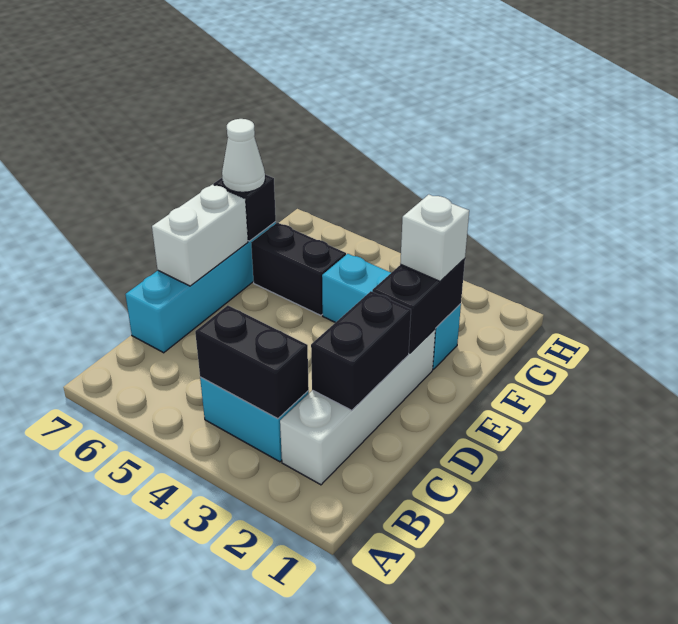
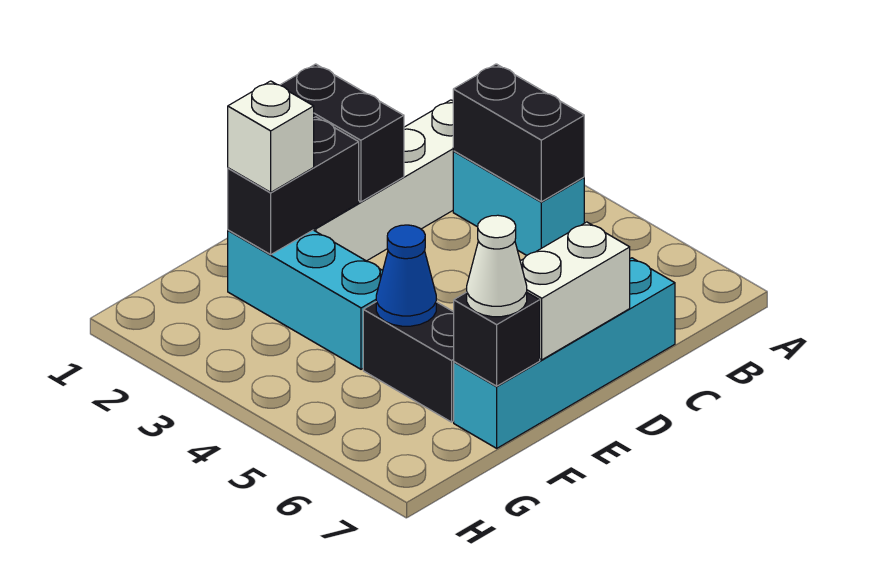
black brick C2:D2 level 2 -> black brick D1:D2 level 2
none -> blue cone F5 level 2

